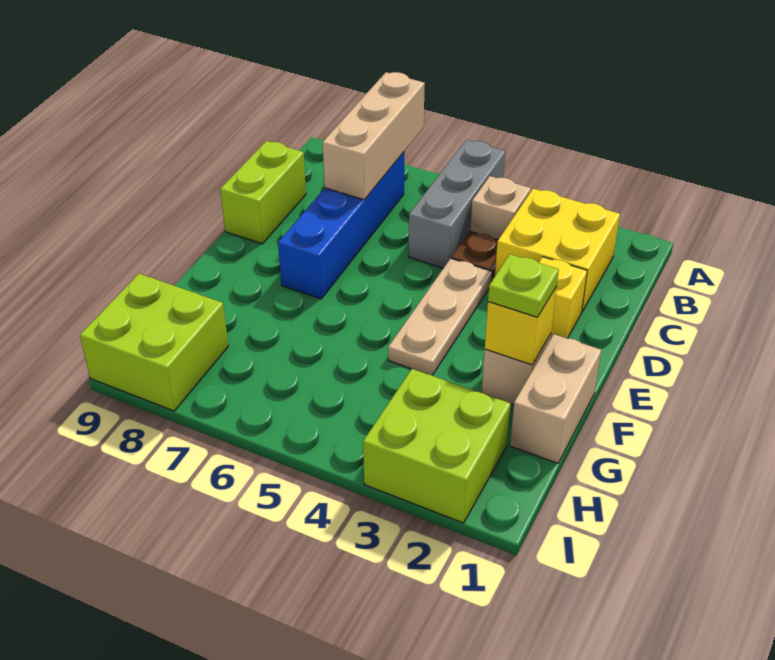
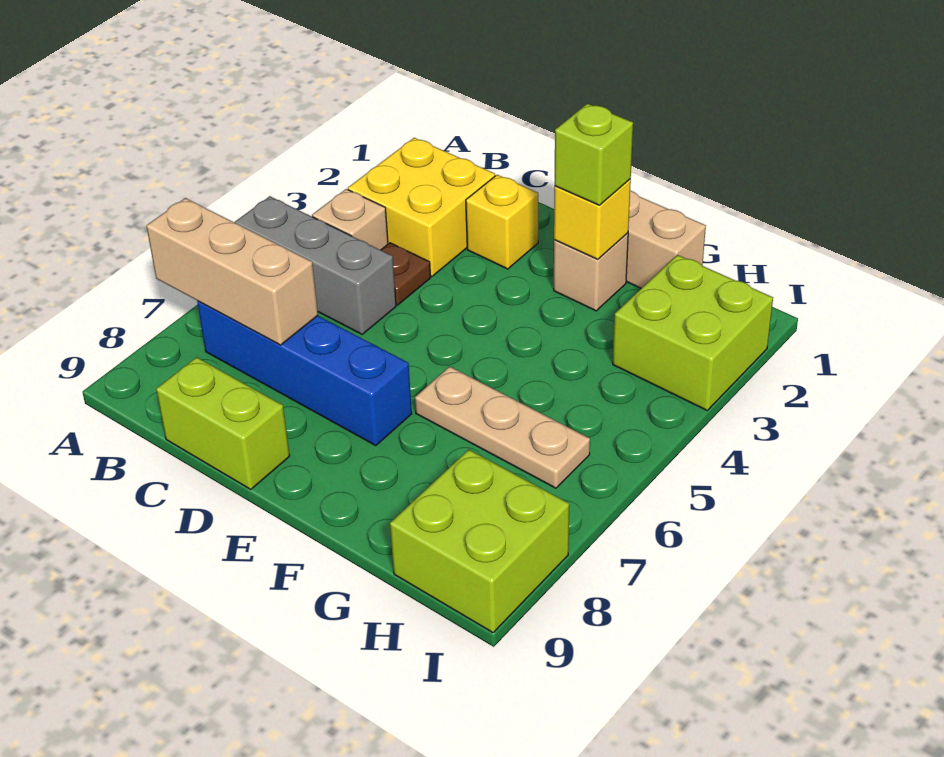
tan plate D4:F4 level 1 -> tan plate F6:H6 level 1
lime plate F2 level 3 -> lime brick F2 level 3

